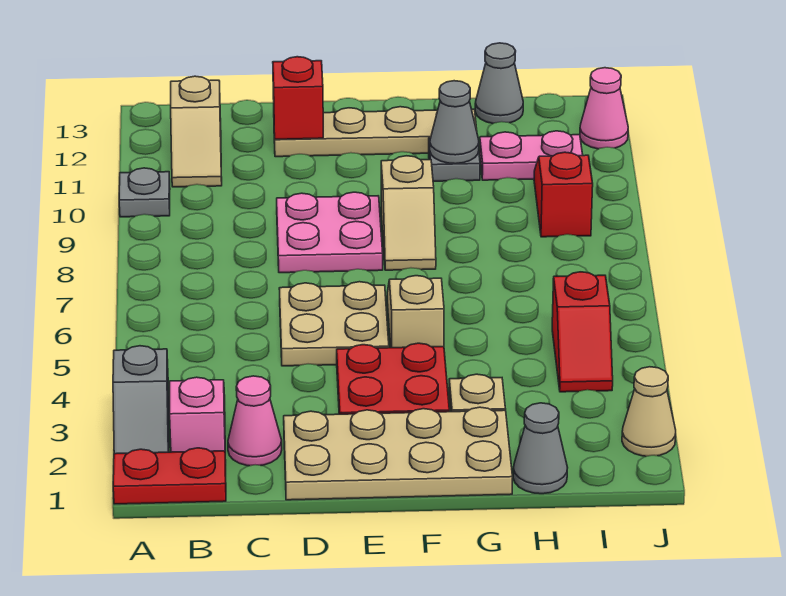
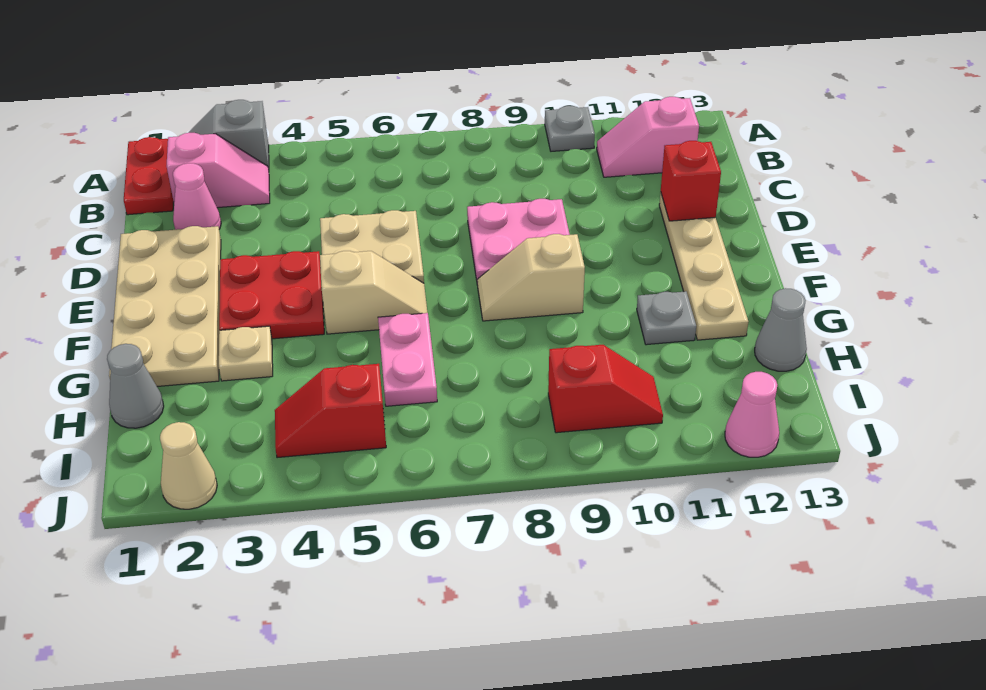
tan slope B11:B12 level 1 top 12 -> pink slope B11:B12 level 1 top 12
grey cone G11 level 2 -> none
pink plate H11:I11 level 1 -> pink plate G6:H6 level 1

